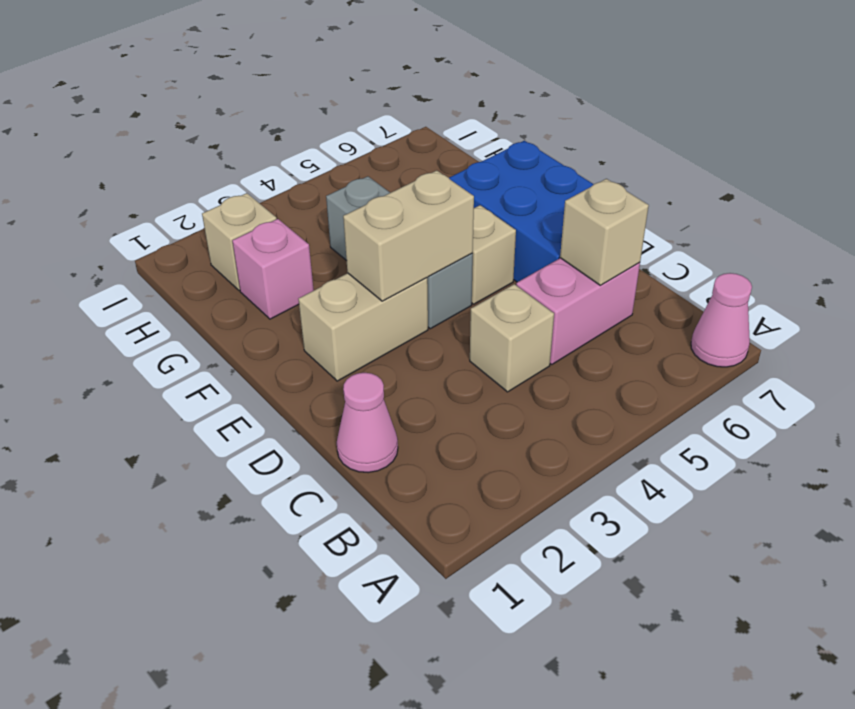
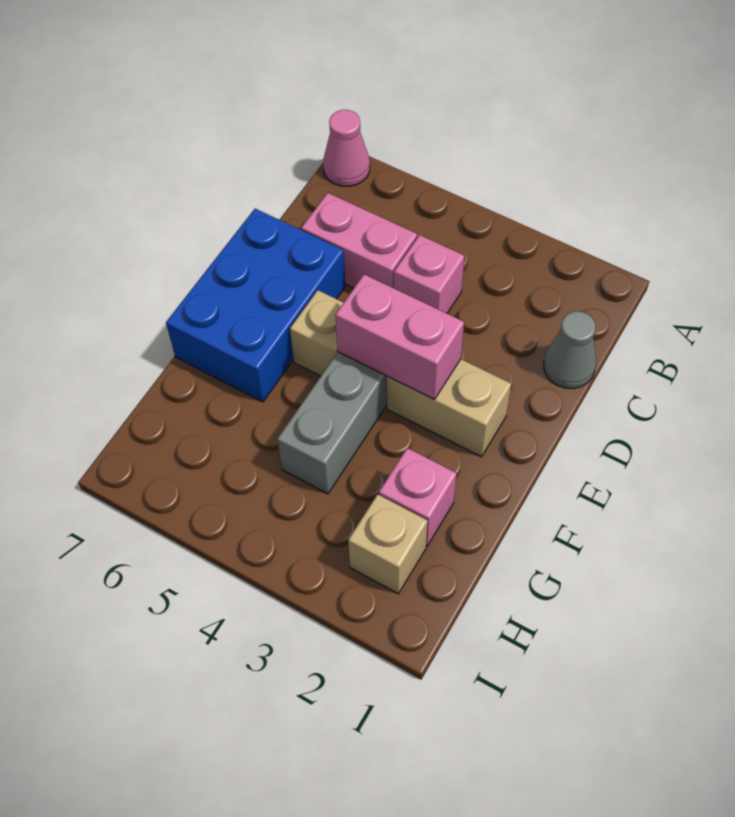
pink cone C1 level 1 -> grey cone C1 level 1
tan brick C4 level 1 -> pink brick C4 level 1
tan brick C6 level 2 -> none
tan brick E3:E4 level 2 -> pink brick E3:E4 level 2

